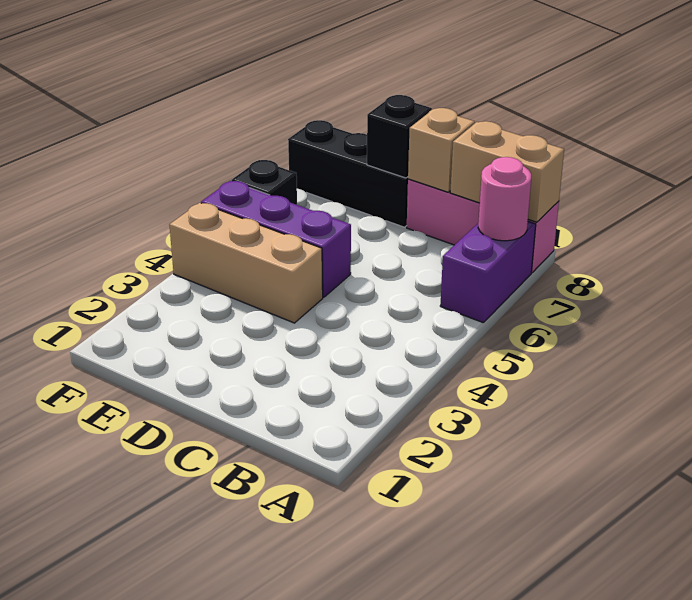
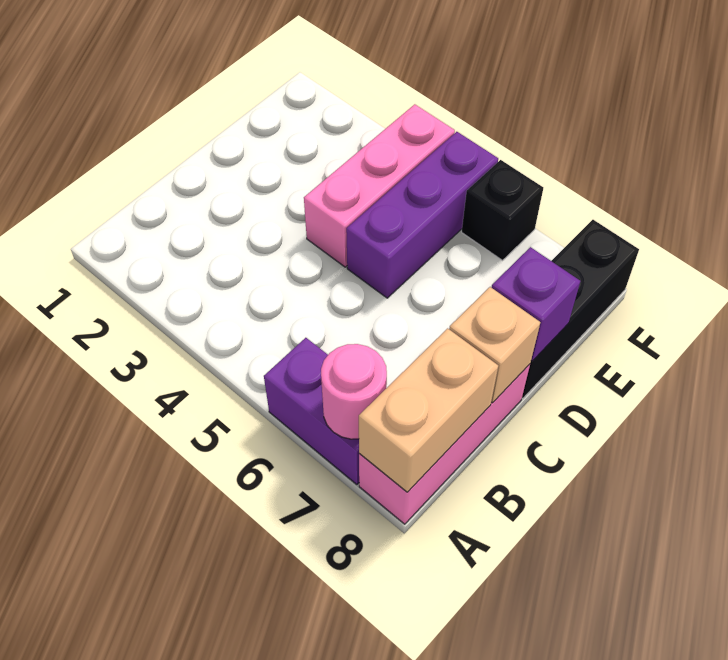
tan brick D4:F4 level 1 -> pink brick D4:F4 level 1
black brick D8 level 2 -> purple brick D8 level 2

